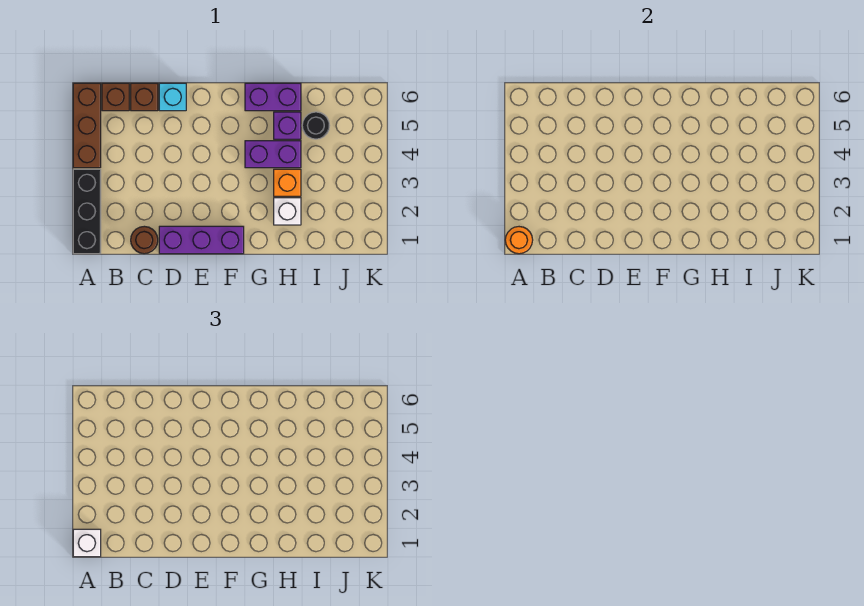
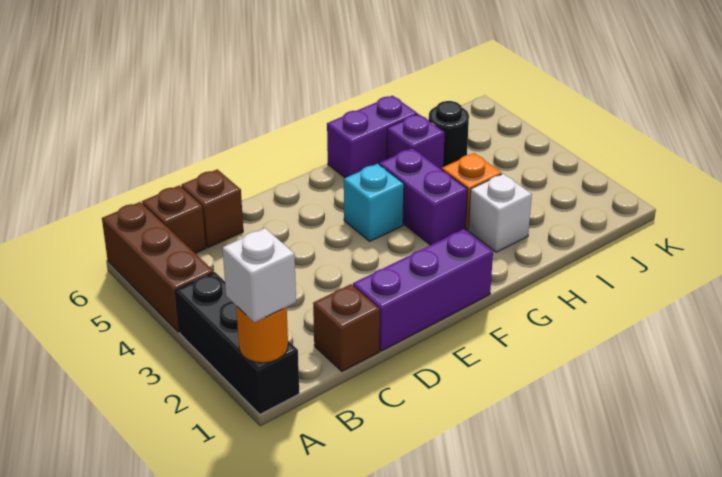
brown round brick C1 level 1 -> brown brick C1 level 1
cyan brick D6 level 1 -> cyan brick F4 level 1
purple brick G4:H4 level 1 -> purple brick G3:G4 level 1

